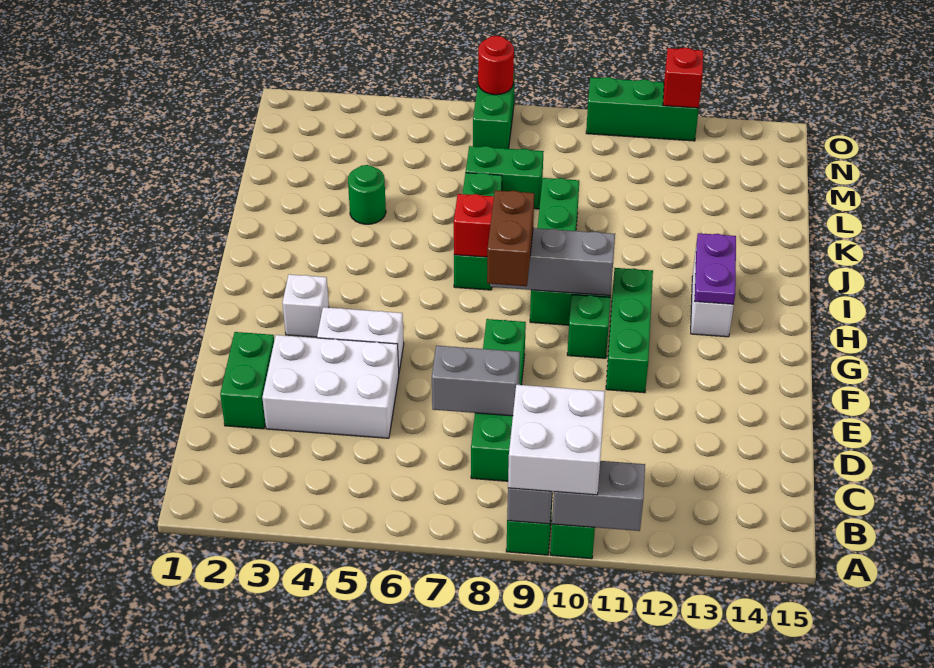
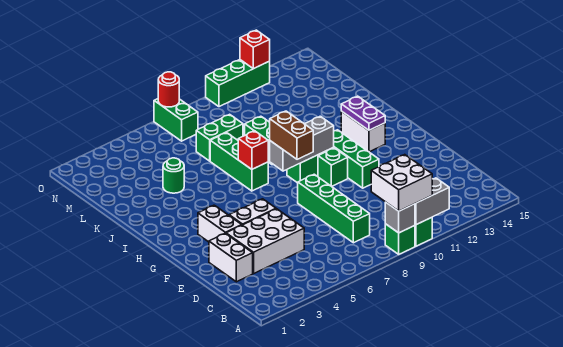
green brick D2:E2 level 1 -> white brick D2:E2 level 1
grey brick D7:D8 level 2 -> none
white brick G3 level 1 -> white brick F3:G3 level 1

